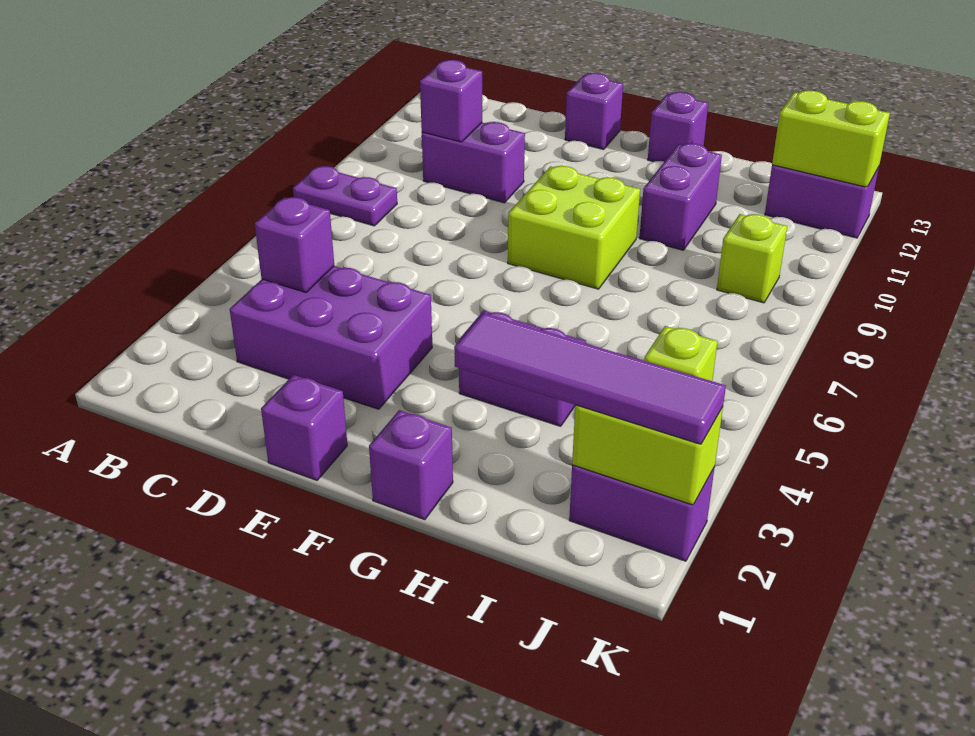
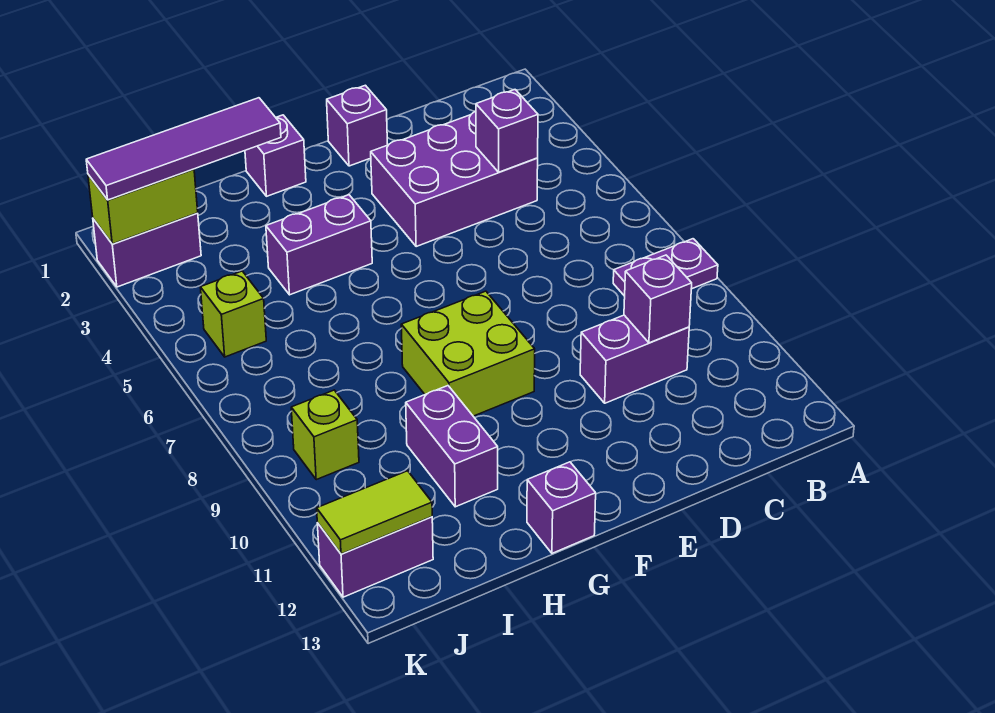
purple brick E13 level 1 -> none
lime brick J12:K12 level 2 -> lime tile J12:K12 level 2

